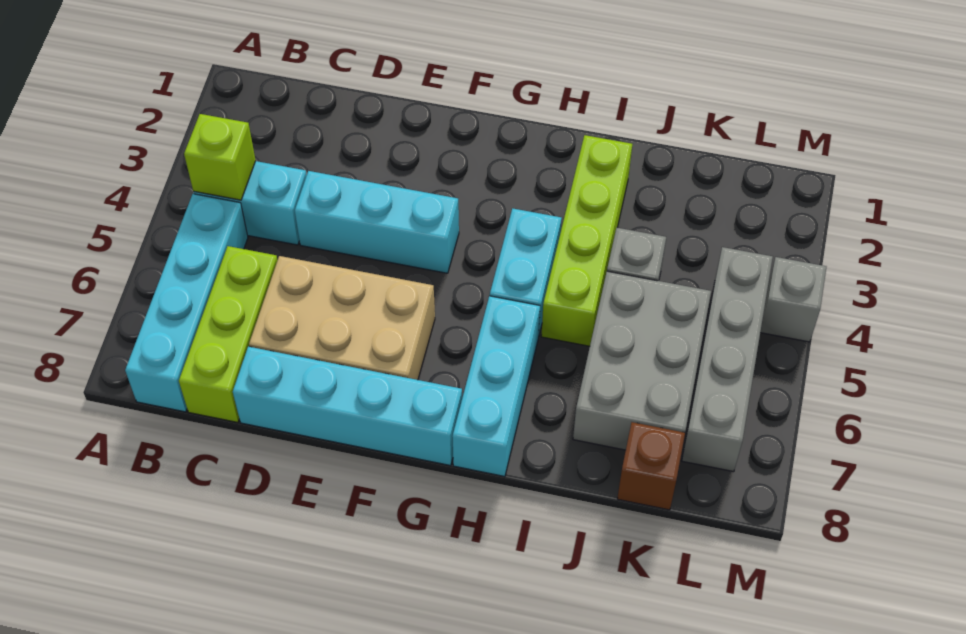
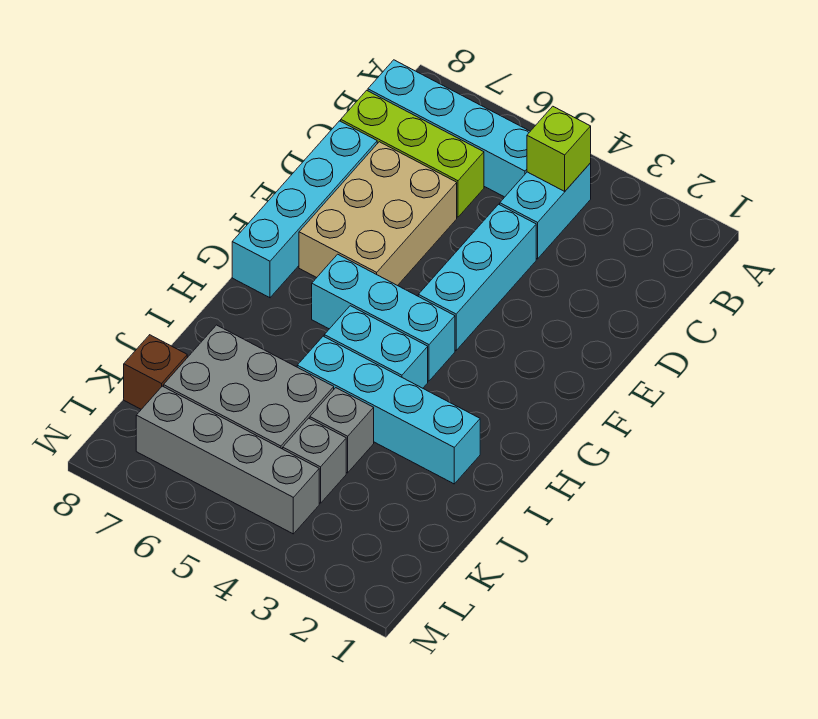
cyan brick H6:H8 level 1 -> cyan brick G4:G6 level 1
lime brick I2:I5 level 1 -> cyan brick I2:I5 level 1
grey brick M4 level 1 -> grey brick K4 level 1

